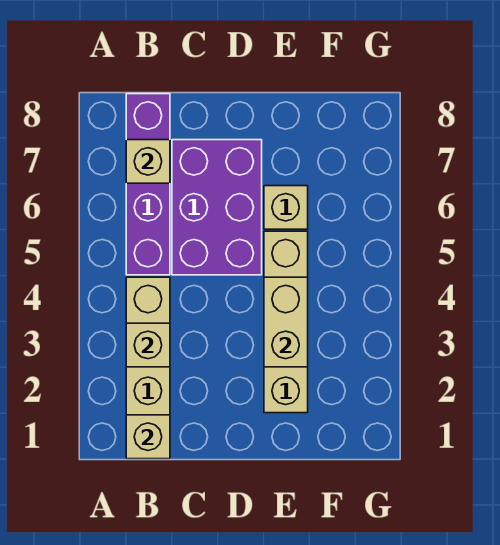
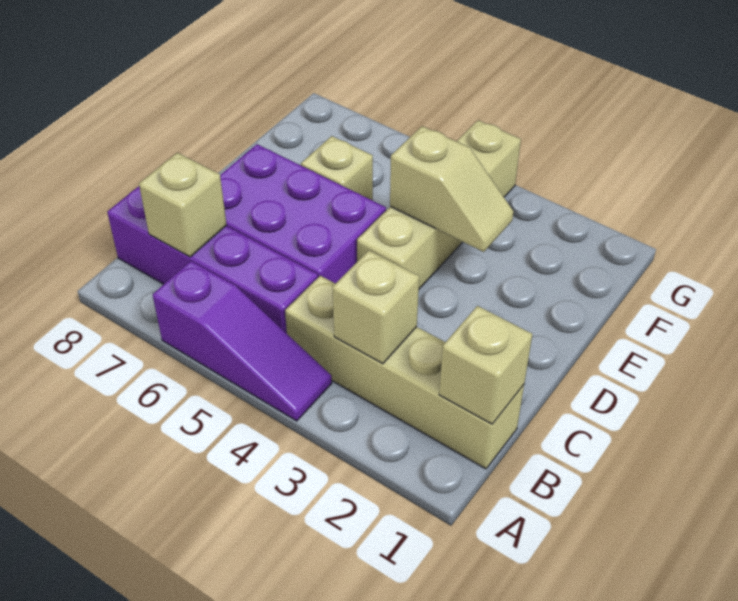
none -> purple slope A4:A6 level 1 top 6
tan brick E2:E5 level 1 -> tan brick D4:G4 level 1
tan brick E3:E4 level 2 -> tan slope E3:E4 level 2 top 4

